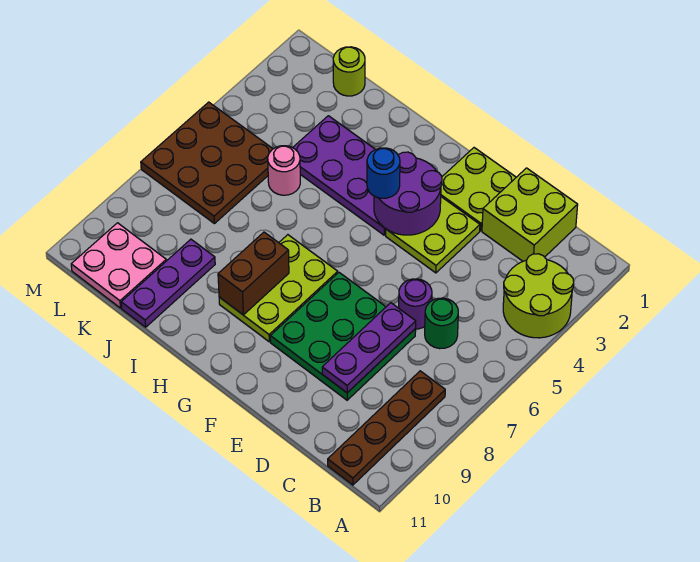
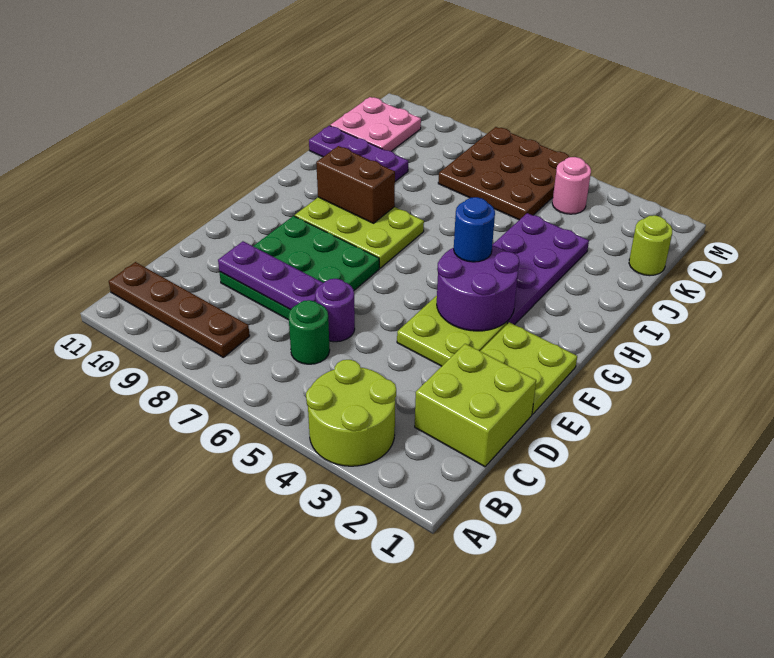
pink round brick J5 level 1 -> pink round brick L4 level 1

